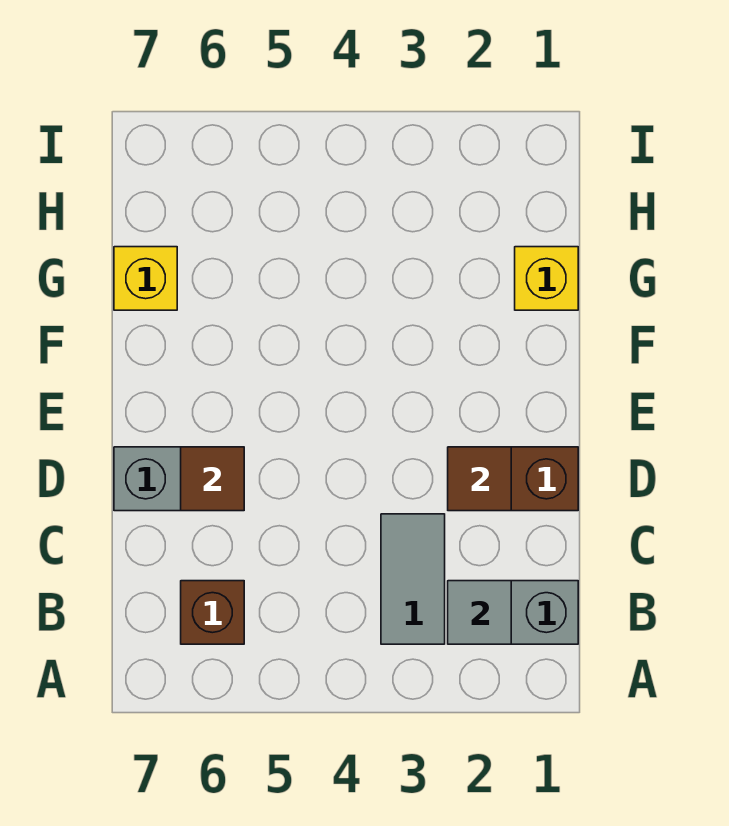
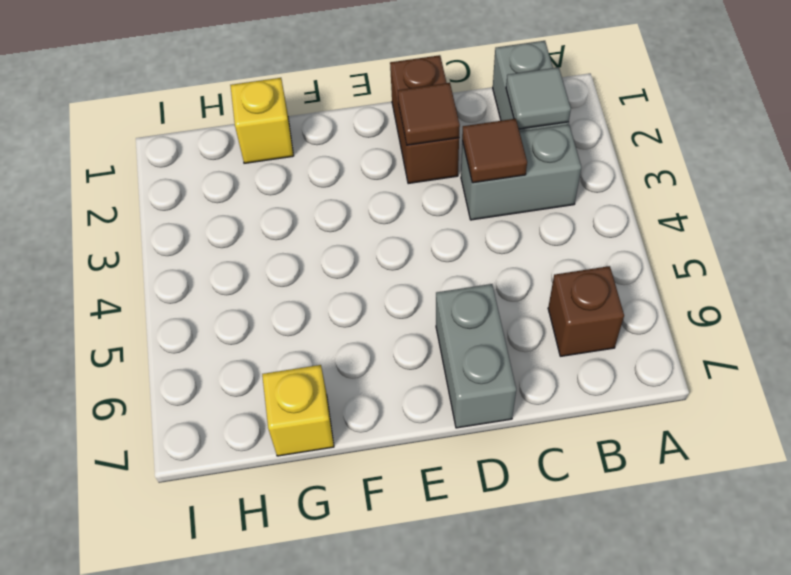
grey tile B3:C3 level 1 -> grey brick B3:C3 level 1
brown tile D6 level 2 -> brown tile C3 level 2

